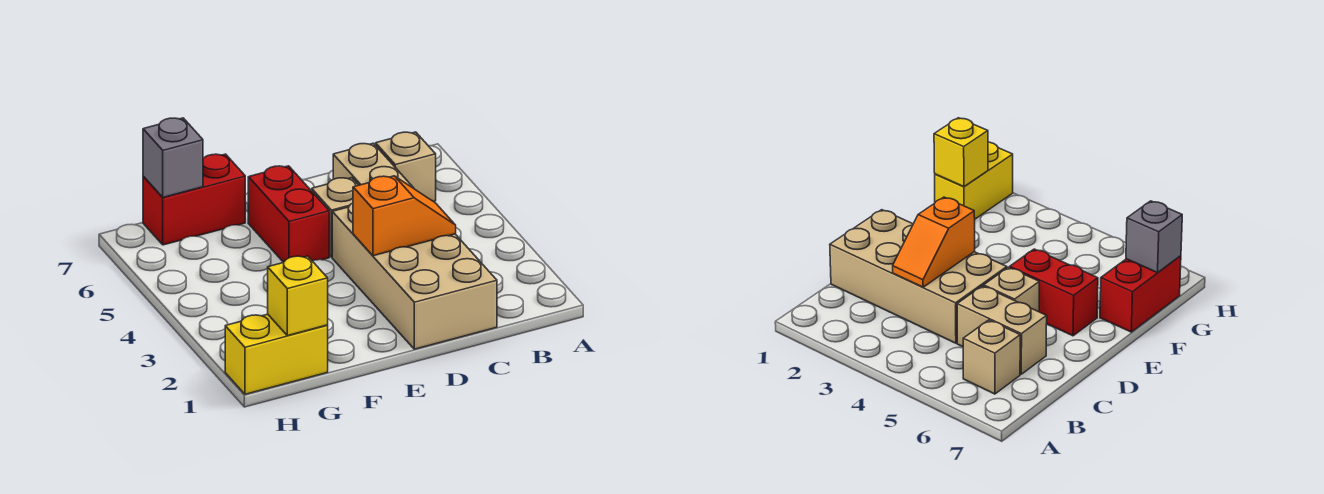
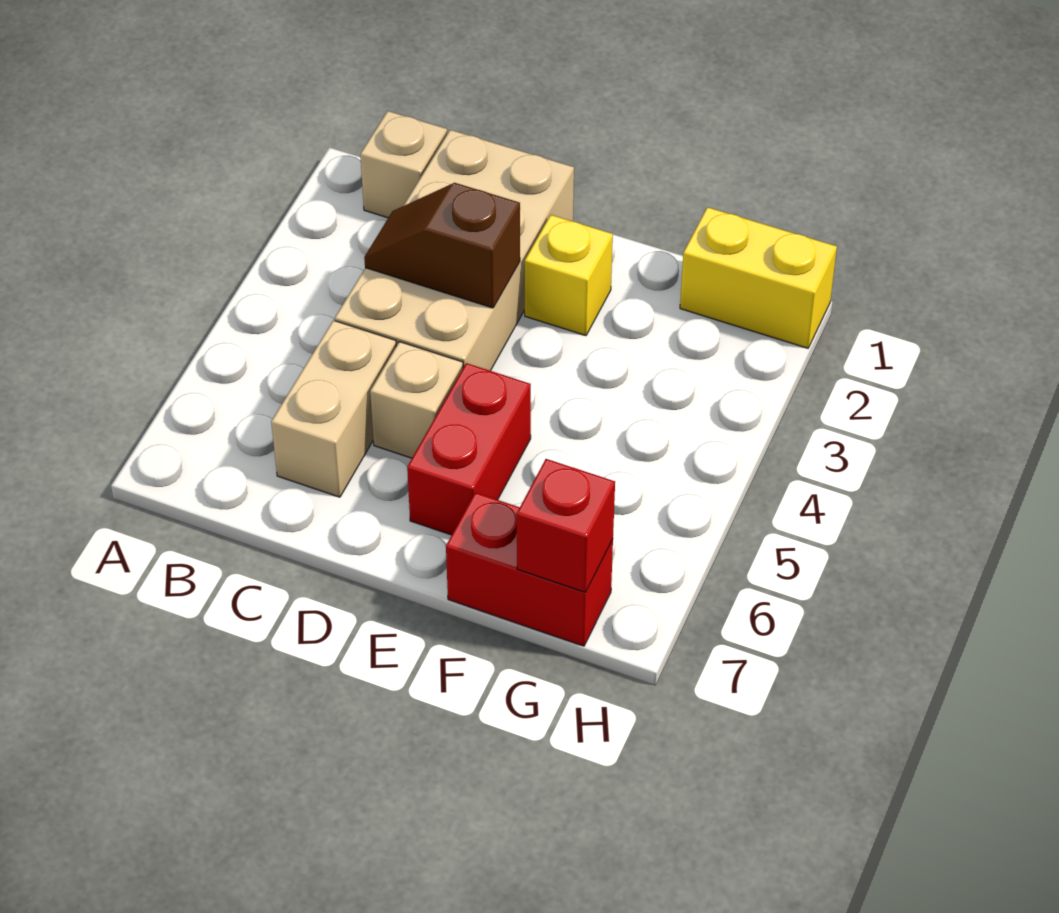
tan brick B6 level 1 -> tan brick B1 level 1
orange slope C3:D3 level 2 top D -> brown slope C3:D3 level 2 top D
yellow brick G1 level 2 -> yellow brick E2 level 1
grey brick G7 level 2 -> red brick G7 level 2

